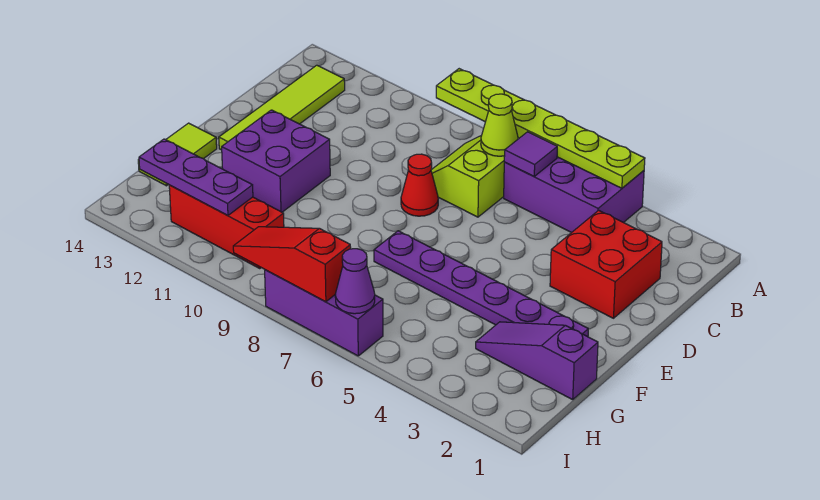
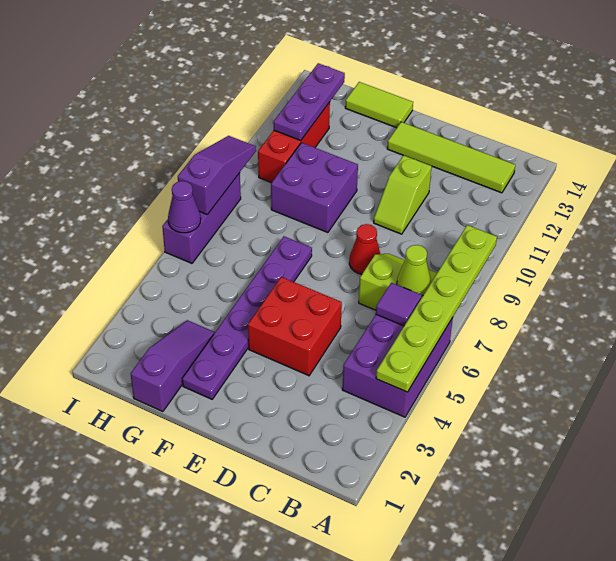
red brick C2:D3 level 1 -> red brick D4:E5 level 1
none -> lime slope D10:D11 level 1 top 11
purple brick E11:F12 level 1 -> purple brick F9:G10 level 1
red slope I7:I9 level 2 top 7 -> purple slope I7:I9 level 2 top 7

